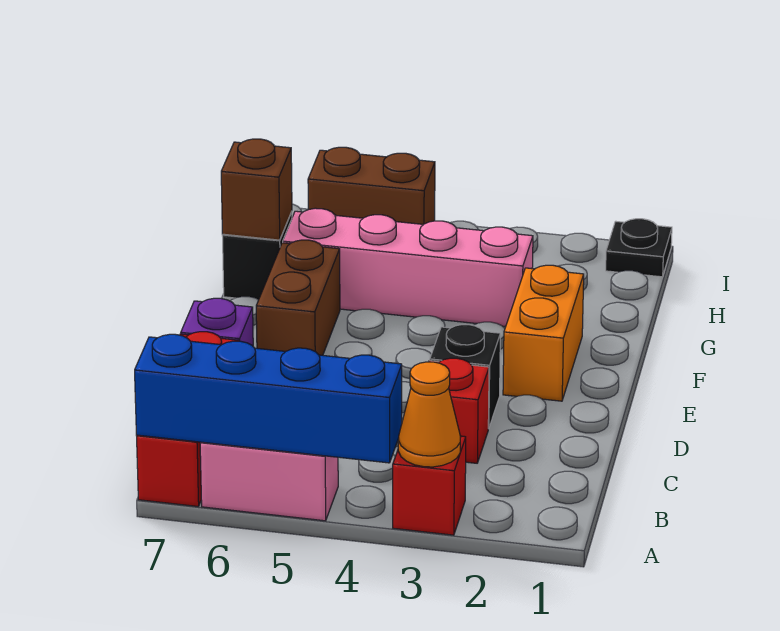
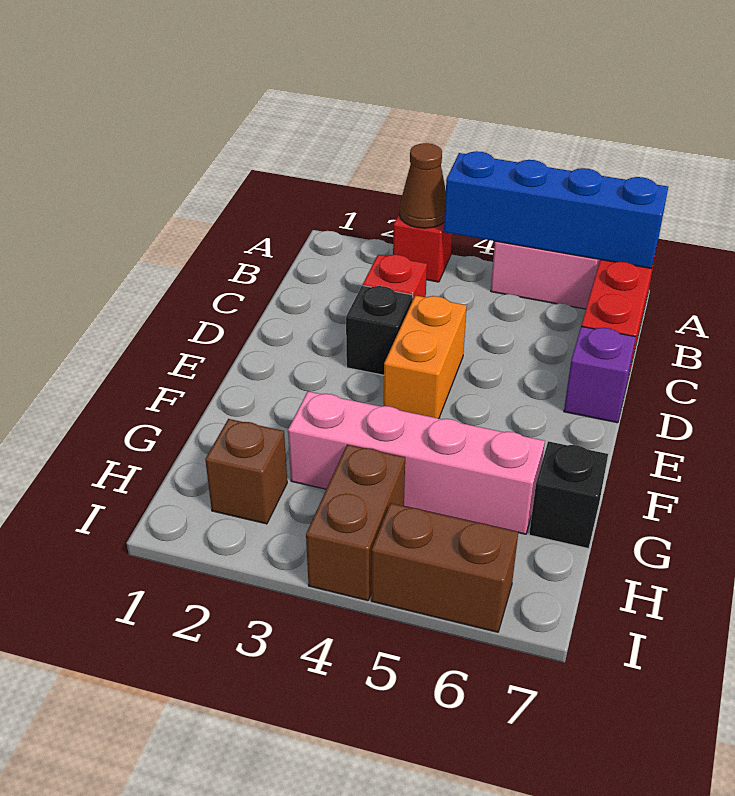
orange cone A3 level 2 -> brown cone A3 level 2
orange brick E2:F2 level 1 -> orange brick D4:E4 level 1
brown brick E6:F6 level 1 -> brown brick H4:I4 level 1
brown brick G7 level 2 -> brown brick H2 level 1
black plate I1 level 1 -> none

